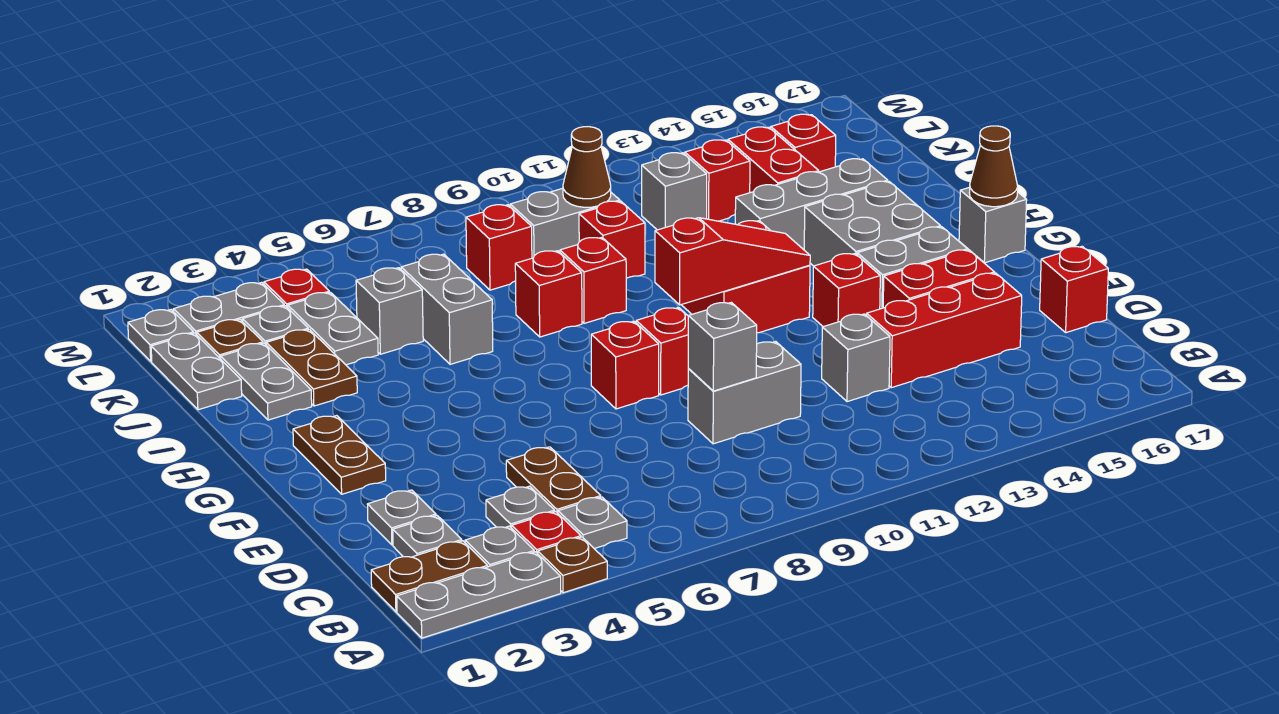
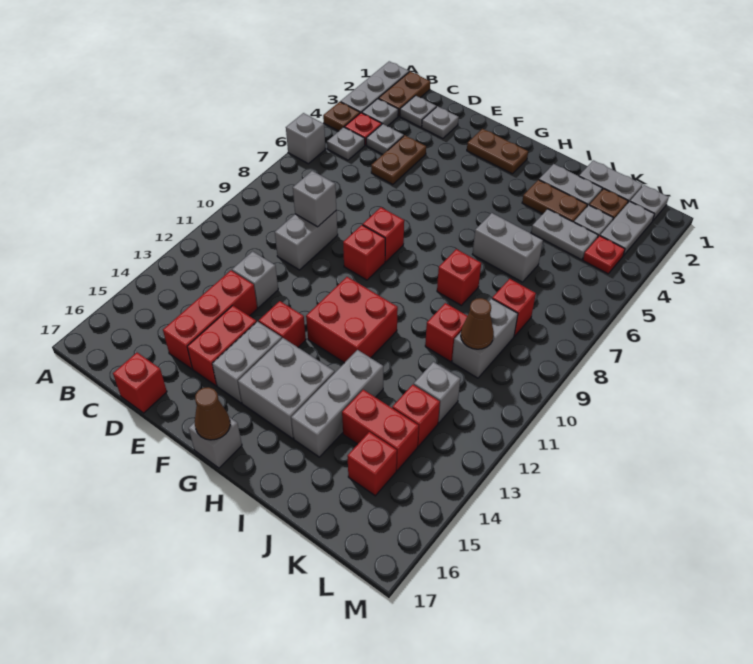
brown plate C5:D5 level 1 -> brown plate D4:D5 level 1
red slope G10:G12 level 2 top 10 -> none
red brick I9 level 1 -> none
grey brick J5 level 1 -> grey brick A6 level 1

